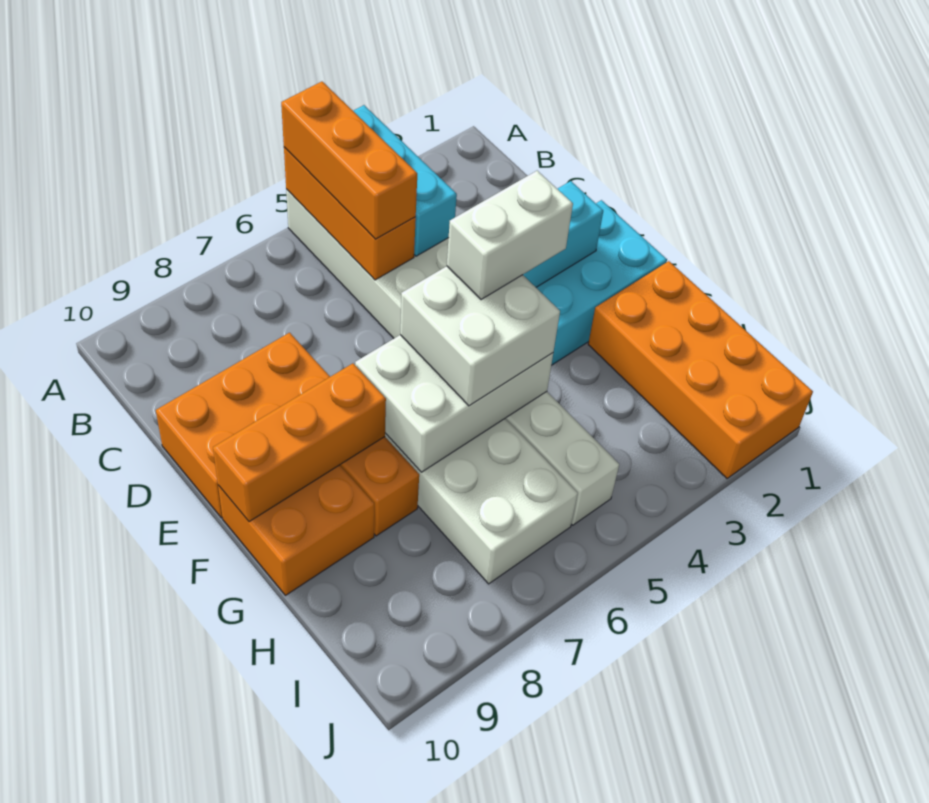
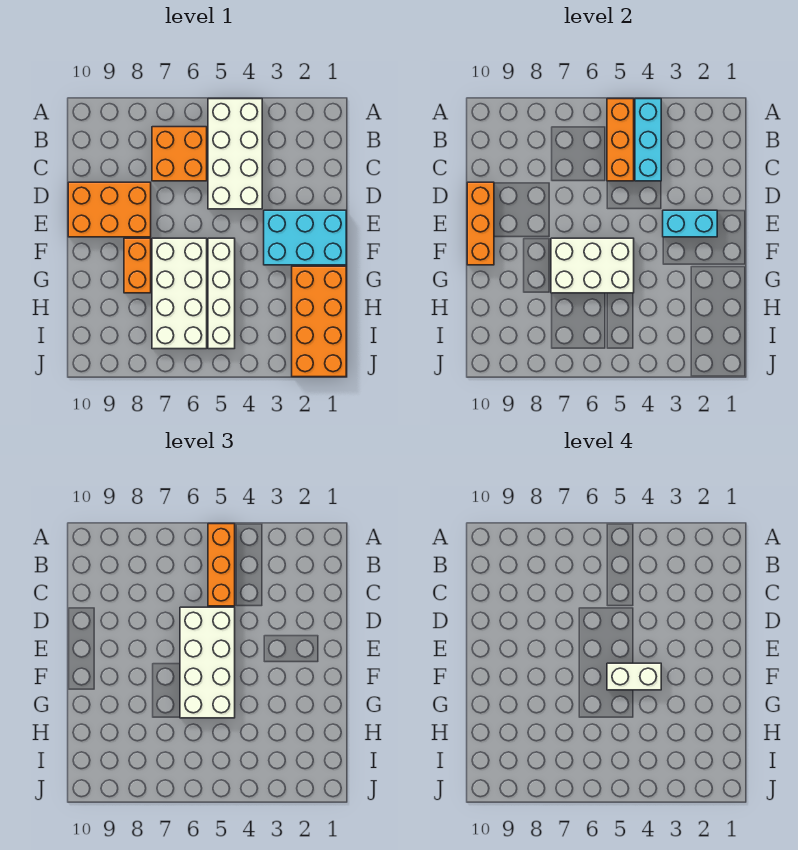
white brick F5:G6 level 3 -> white brick D5:G6 level 3
orange brick F8:F10 level 2 -> orange brick D10:F10 level 2
orange brick F9:G10 level 1 -> orange brick B6:C7 level 1

